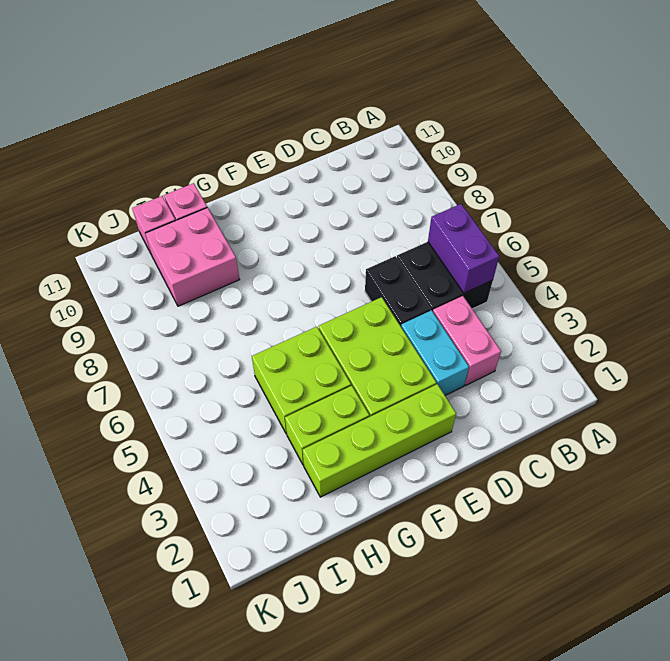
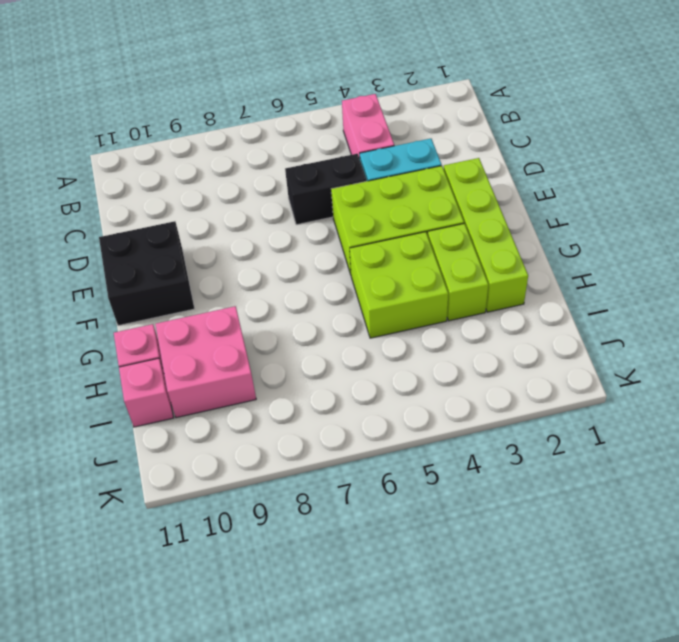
black brick B5:C6 level 1 -> black brick E10:F11 level 1
purple brick B5:B6 level 2 -> none
pink brick C3:C4 level 1 -> pink brick B4:C4 level 1

